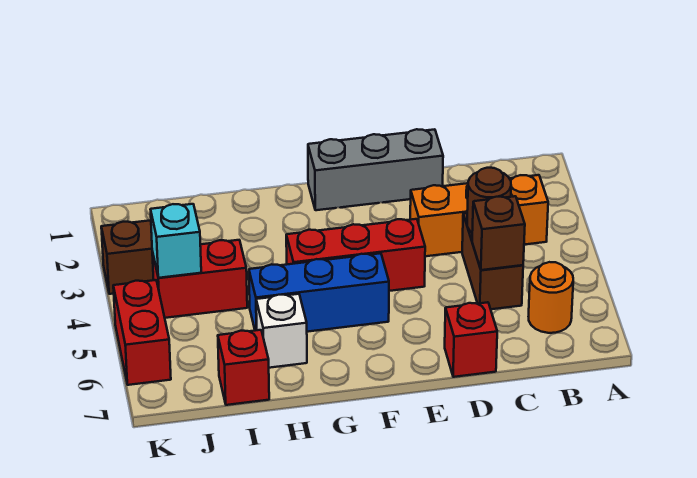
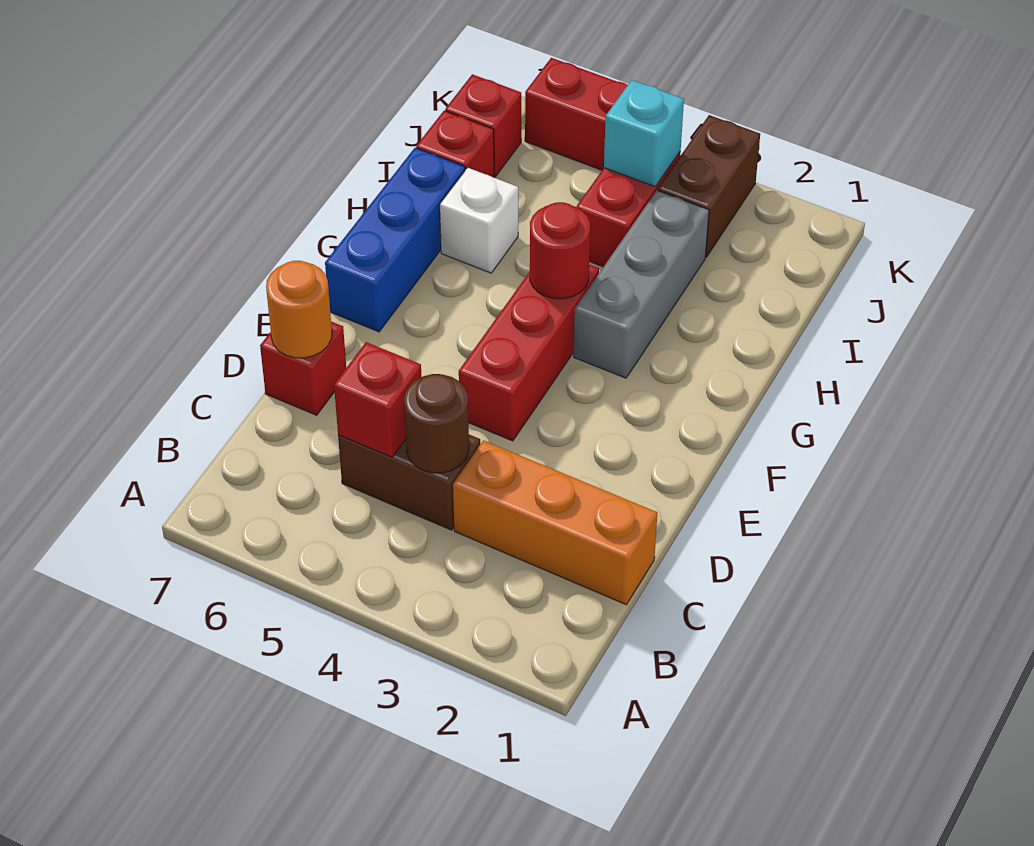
orange brick B3:D3 level 1 -> orange brick C1:C3 level 1
orange round brick B6 level 1 -> orange round brick D7 level 2
brown brick C5 level 2 -> red brick C5 level 2
grey brick D1:F1 level 1 -> grey brick G3:I3 level 1
blue brick F5:H5 level 1 -> blue brick F7:H7 level 1
none -> red round brick G4 level 2
none -> red brick J7 level 1

